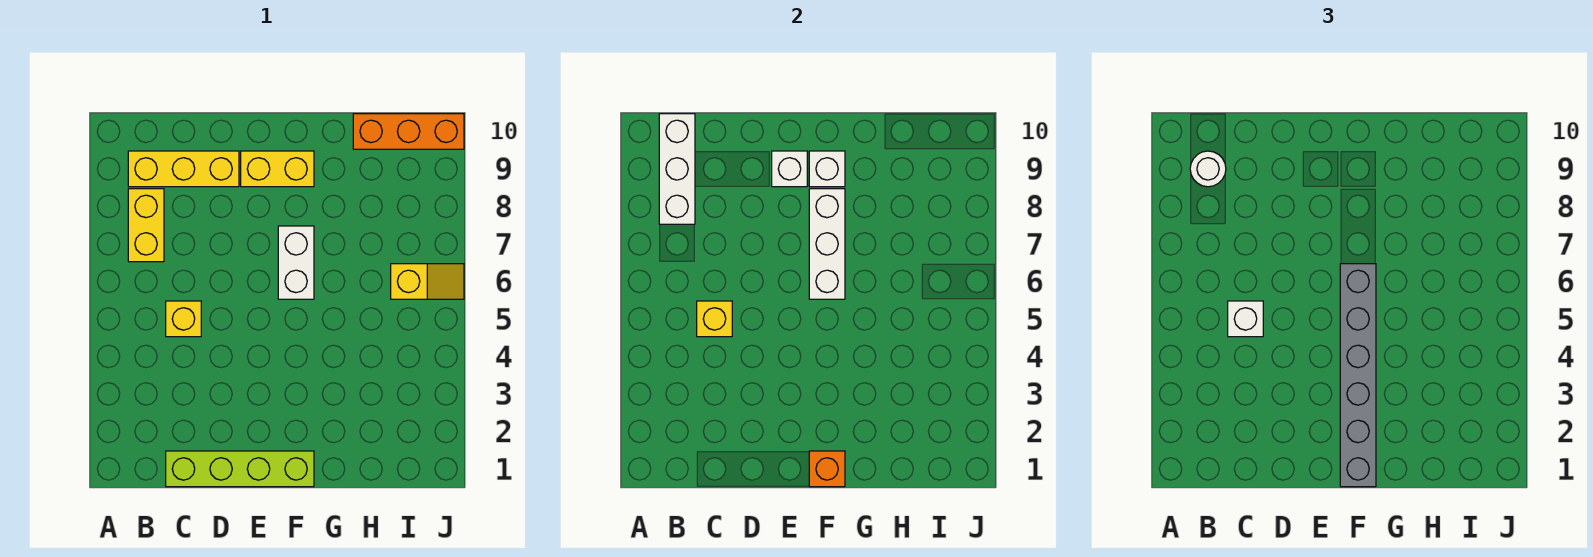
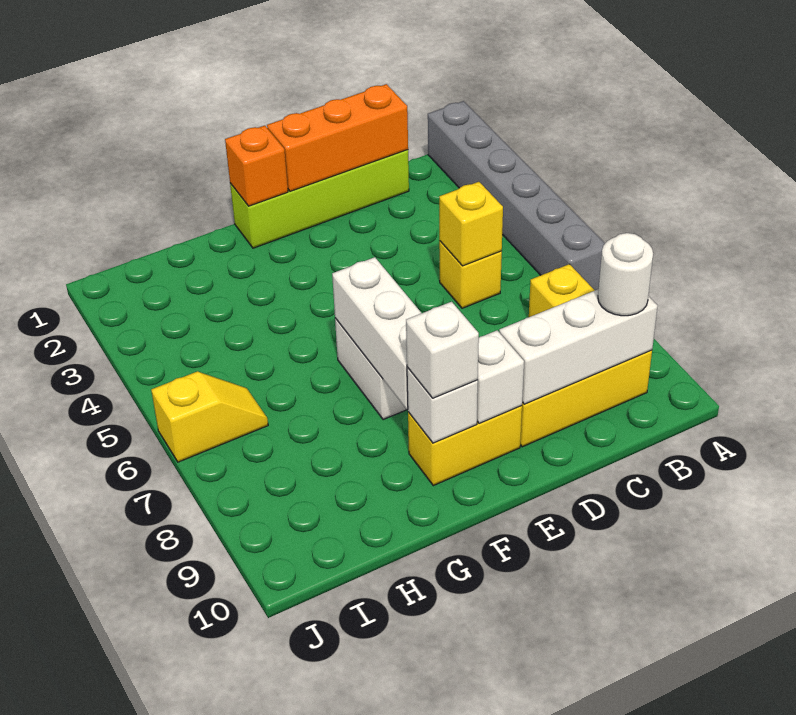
white brick B8:B10 level 2 -> white brick B9:D9 level 2
white brick C5 level 3 -> white brick F9 level 3
grey brick F1:F6 level 3 -> grey brick A1:A6 level 1
orange brick H10:J10 level 1 -> orange brick C1:E1 level 2
yellow slope I6:J6 level 1 top I -> yellow slope I6:J6 level 1 top J

